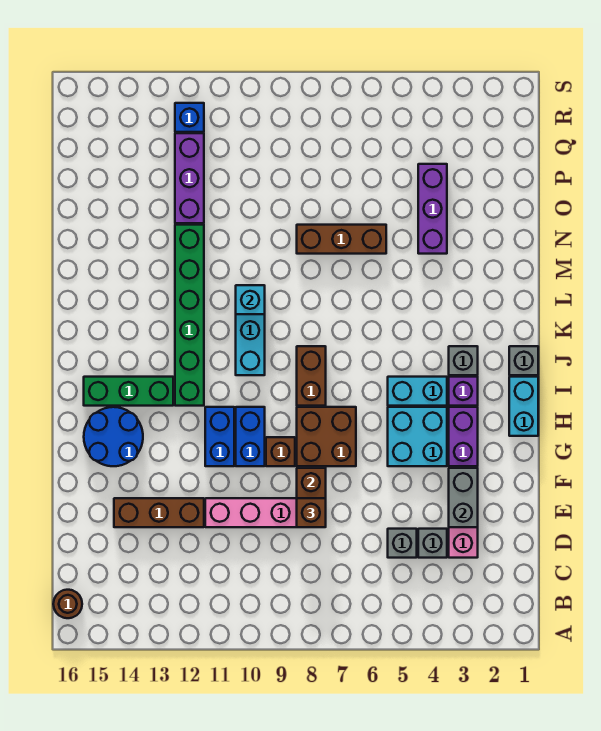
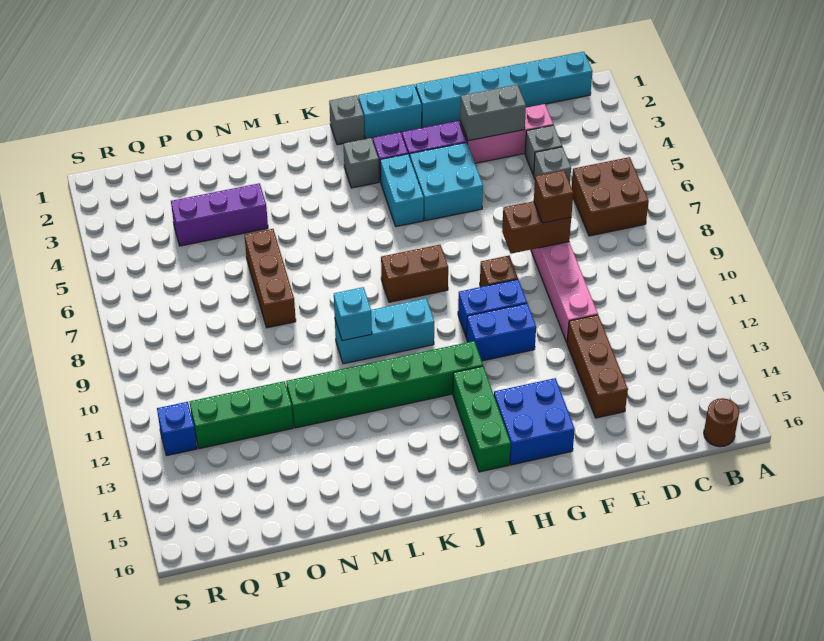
none -> cyan brick B1:G1 level 1
brown brick G7:H8 level 1 -> brown brick B6:C7 level 1
blue round brick G14:H15 level 1 -> blue brick G14:H15 level 1
purple brick O12:Q12 level 1 -> green brick O12:Q12 level 1

